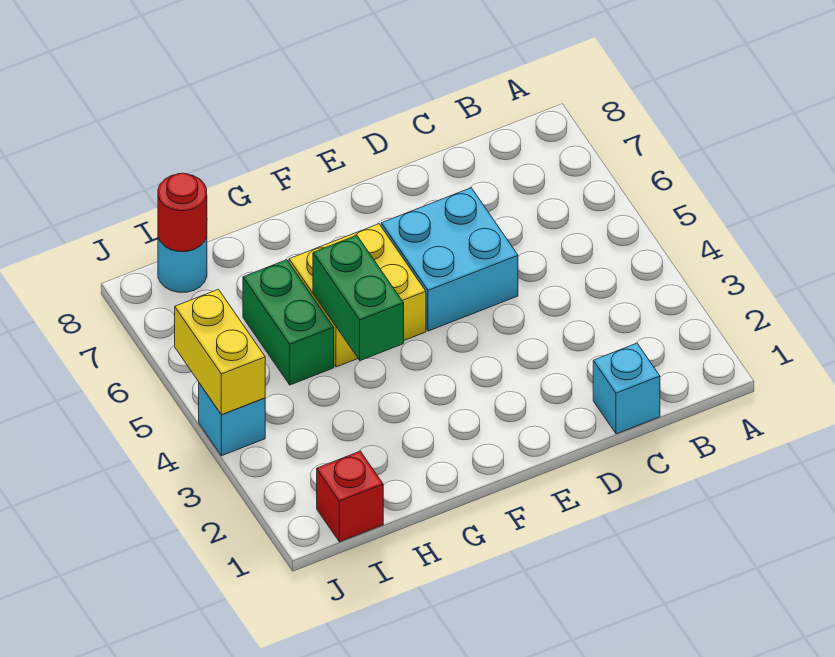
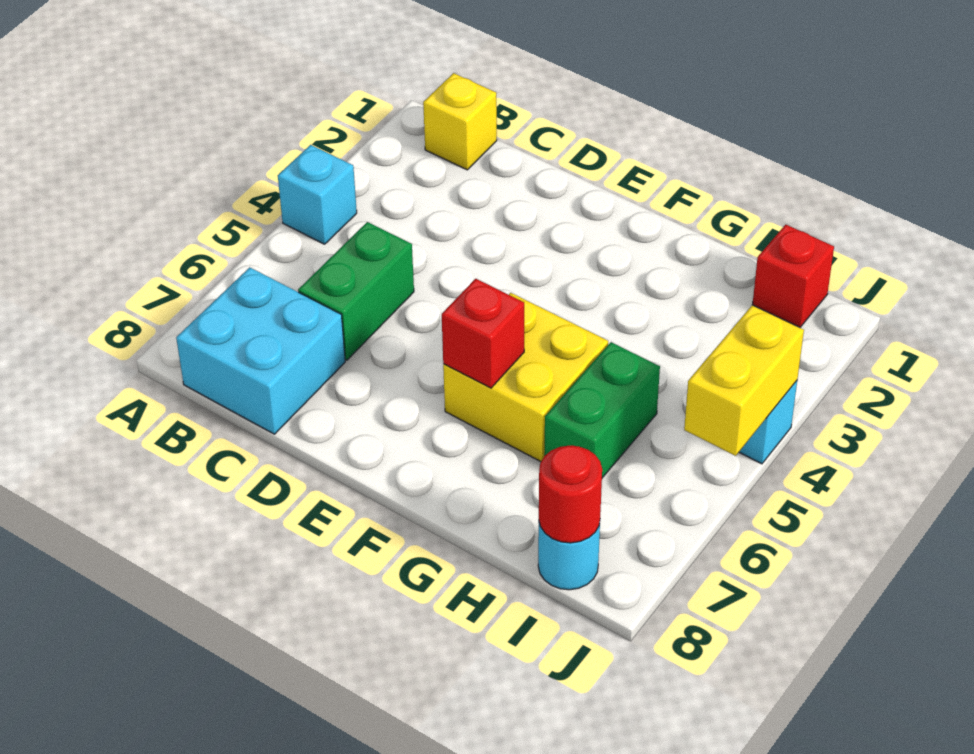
none -> yellow brick B1 level 1
cyan brick C1 level 1 -> cyan brick A4 level 1
cyan brick D5:E6 level 1 -> cyan brick B7:C8 level 1
none -> red brick F6 level 2
green brick G4:G5 level 2 -> green brick C5:C6 level 1

